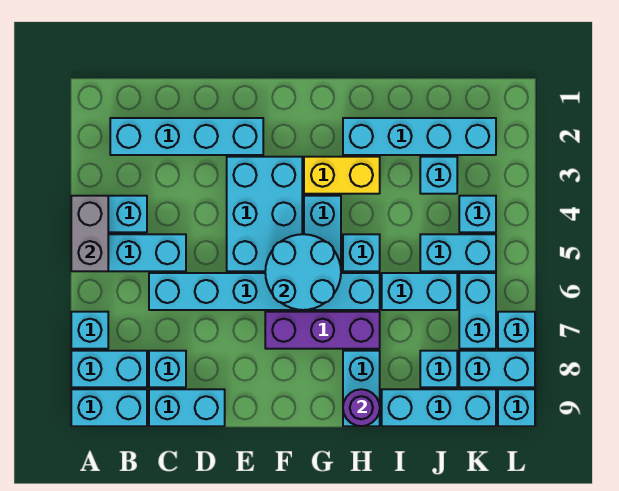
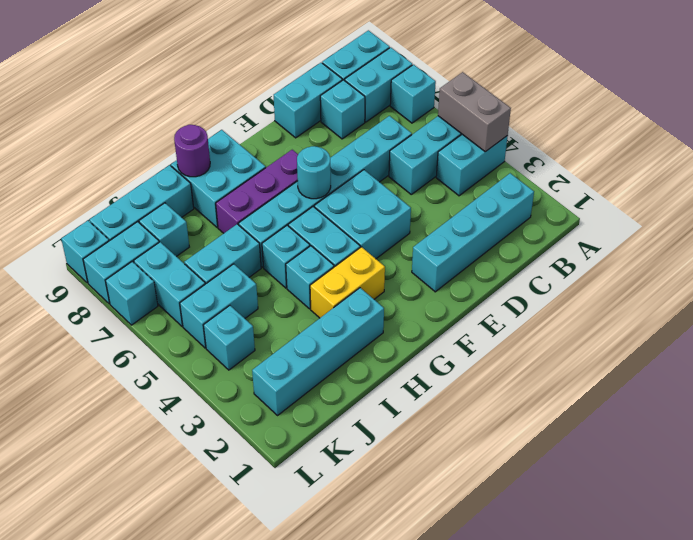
cyan brick E3:F5 level 1 -> cyan brick E4:F5 level 1
cyan round brick F5:G6 level 2 -> cyan round brick F6 level 2
cyan brick H8:H9 level 1 -> cyan brick G8:H9 level 1
cyan brick J3 level 1 -> cyan brick H4 level 1

